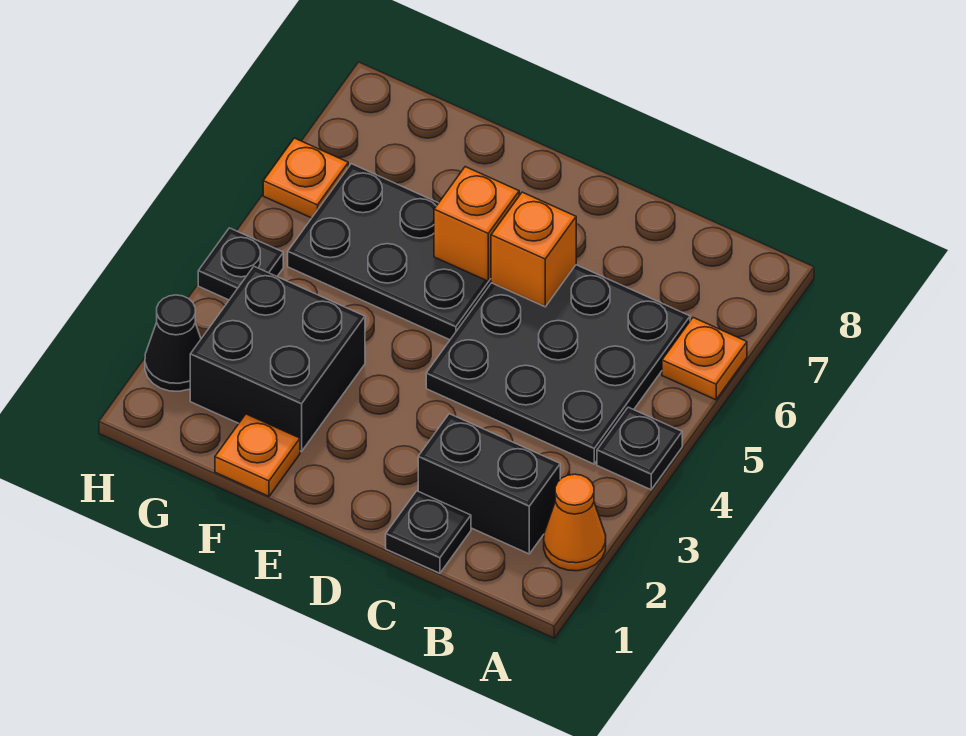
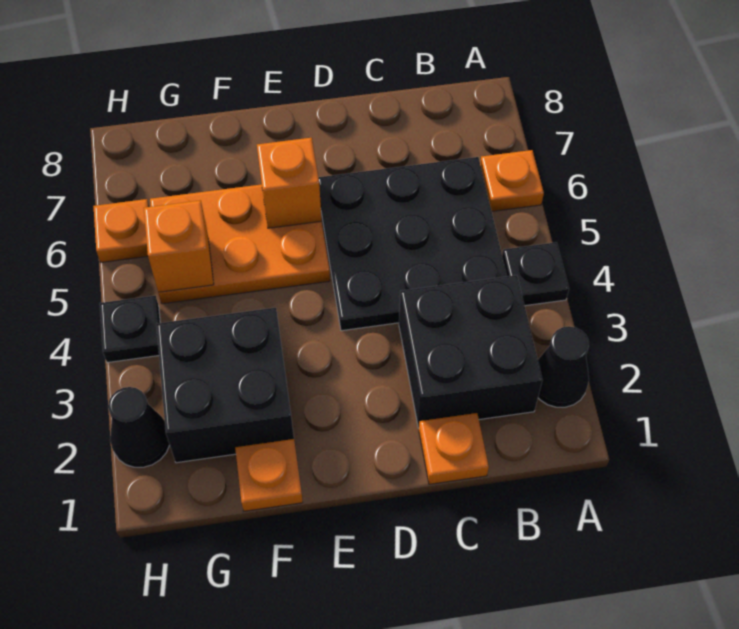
orange cone A2 level 1 -> black cone A2 level 1
black brick B2:C2 level 1 -> black brick B2:C3 level 1
black plate C1 level 1 -> orange plate C1 level 1
orange brick D6 level 2 -> orange brick G5 level 2
black plate E5:G6 level 1 -> orange plate E5:G6 level 1

